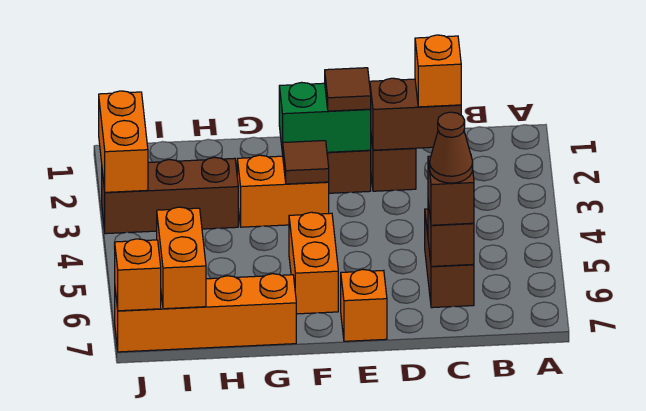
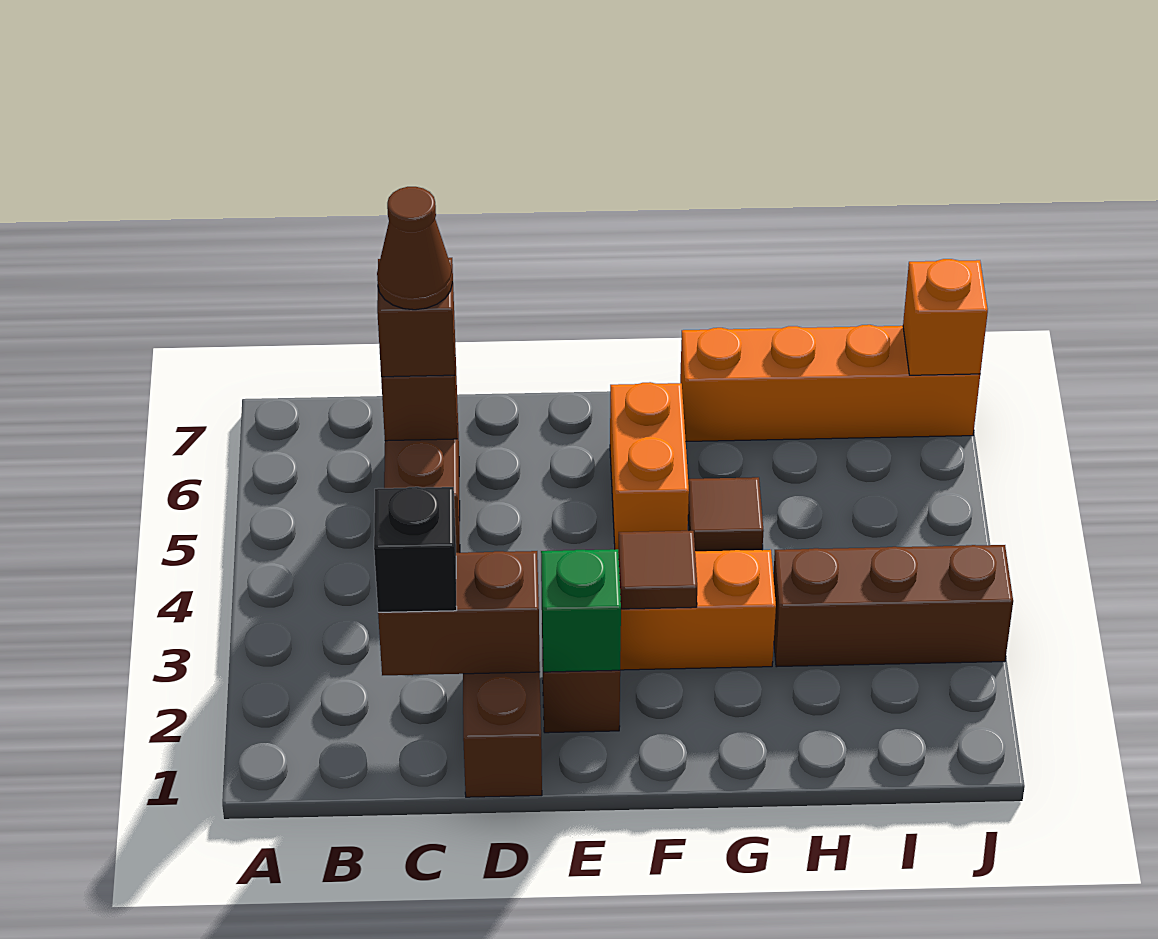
orange brick C2 level 3 -> black brick C2 level 3
green brick E2:F2 level 2 -> green brick E2 level 2
brown tile E2 level 3 -> brown tile G5 level 1
orange brick E7 level 1 -> none
orange brick I6:I7 level 2 -> none
orange brick J2:J3 level 2 -> none

